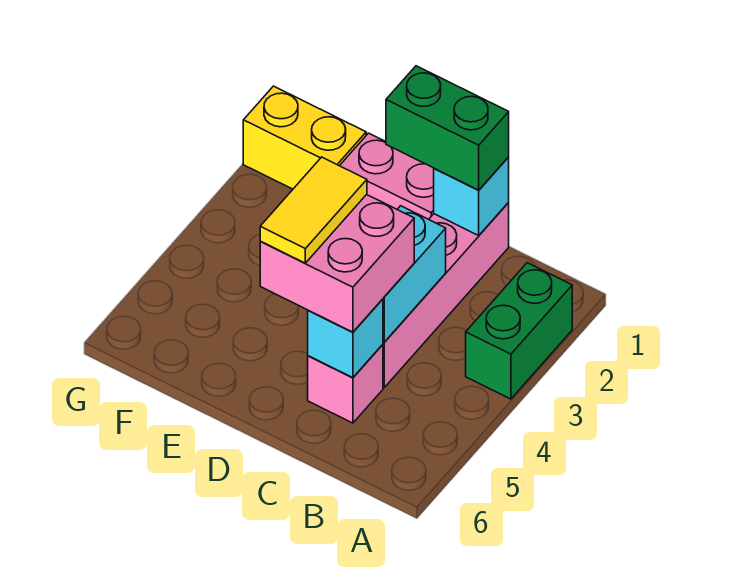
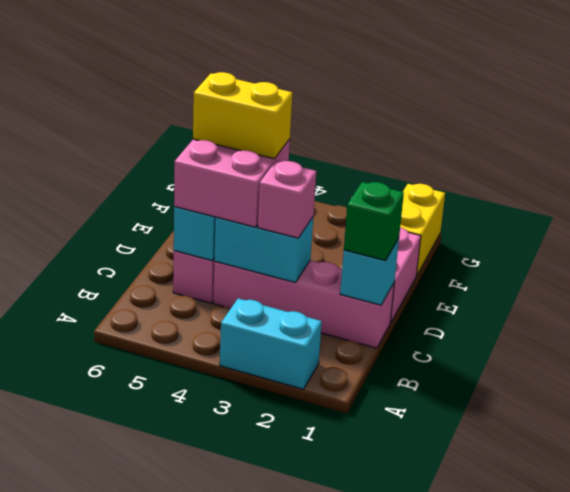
green brick A2:A3 level 1 -> cyan brick A2:A3 level 1
green brick C1:D1 level 3 -> green brick C1 level 3
none -> pink brick C3 level 3
yellow tile D4:D5 level 4 -> yellow brick D4:D5 level 4

